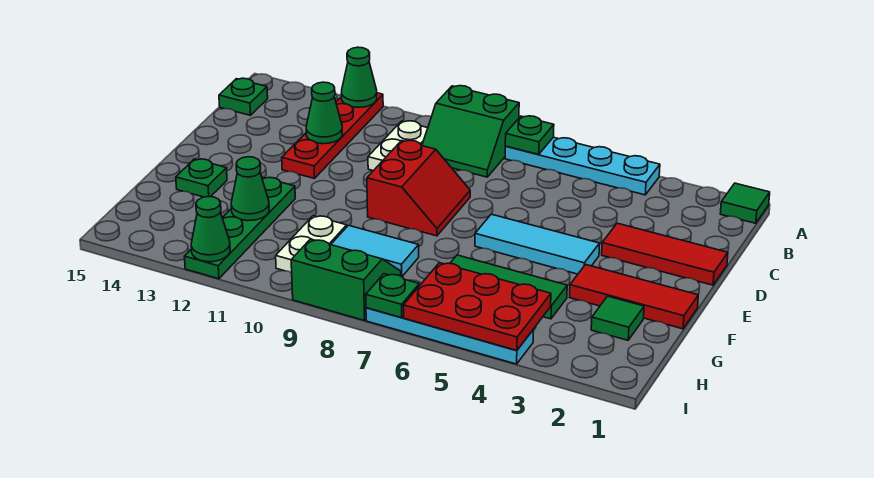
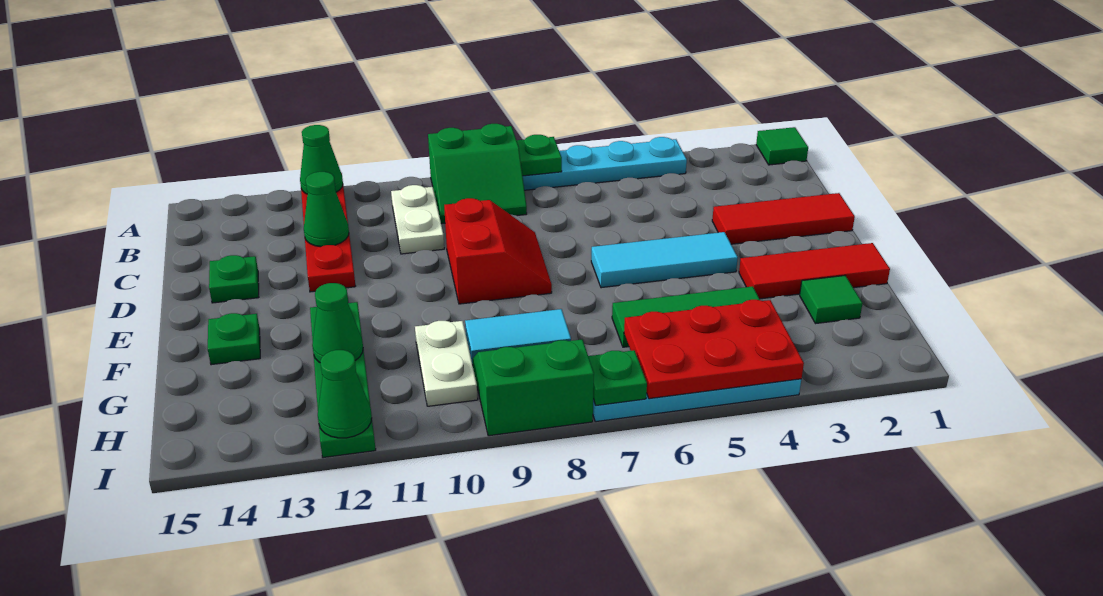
green plate B15 level 1 -> green plate D14 level 1

